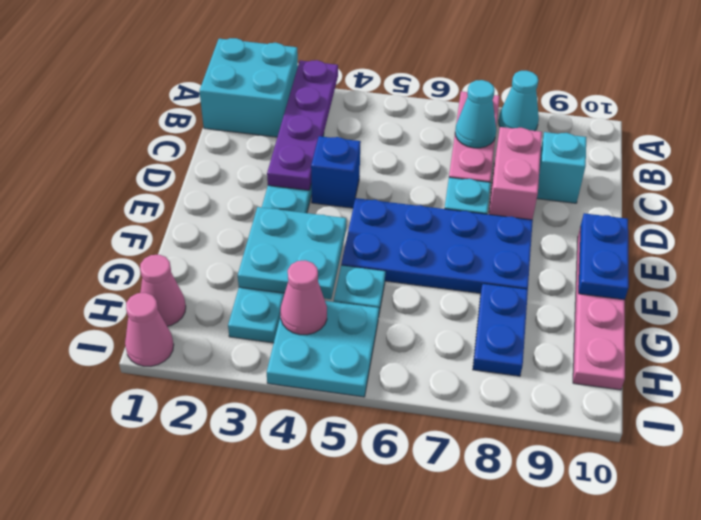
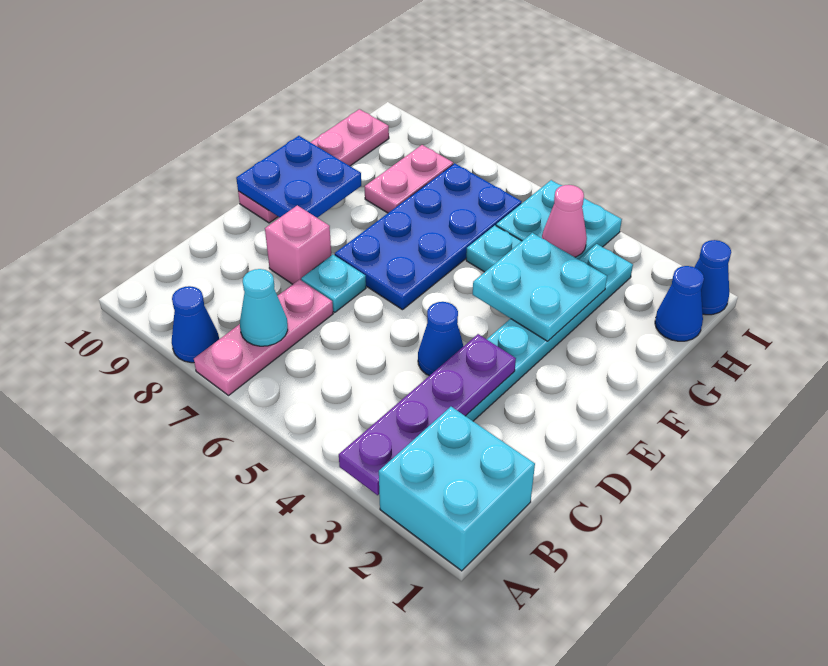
cyan cone A8 level 1 -> blue cone A8 level 1
pink brick C8:D8 level 1 -> pink brick D8 level 1
cyan brick C9 level 1 -> none
blue brick D4 level 1 -> blue cone D4 level 1
blue plate E5:F8 level 1 -> blue plate E6:H7 level 1
blue plate E10:F10 level 2 -> blue plate E9:F10 level 2
blue plate G8:H8 level 1 -> pink plate G8:H8 level 1
pink cone H1 level 1 -> blue cone H1 level 1
pink cone I1 level 1 -> blue cone I1 level 1

